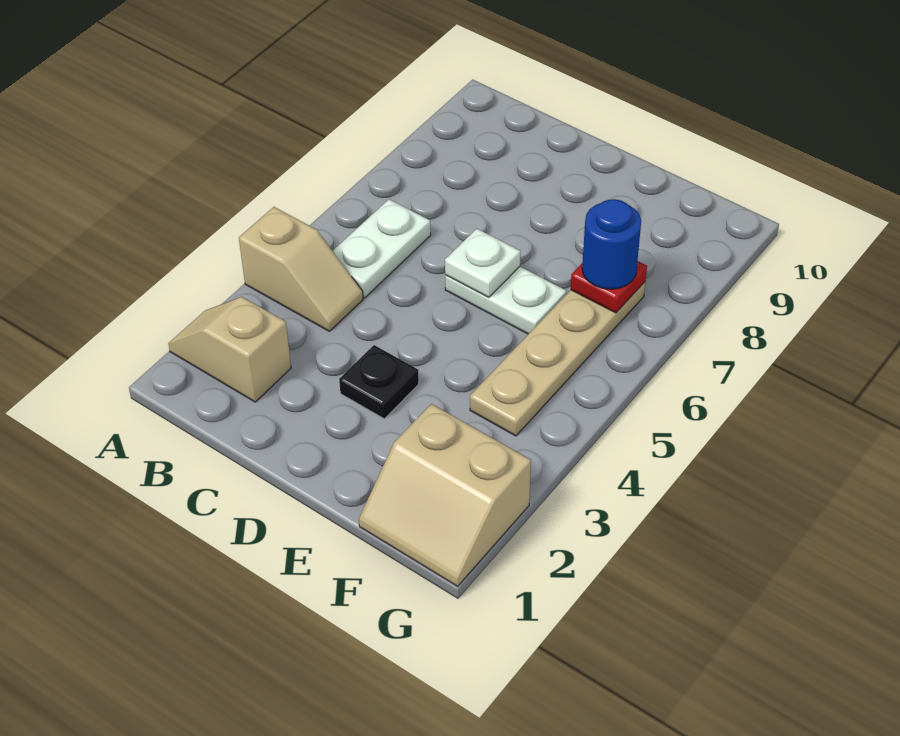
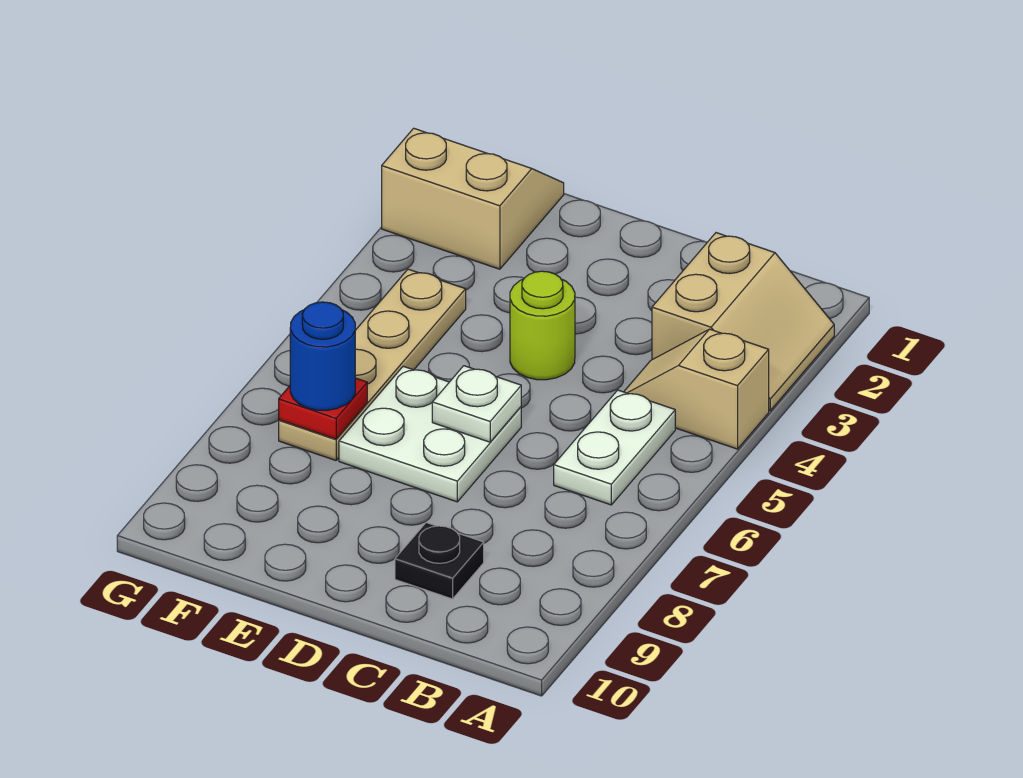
tan slope A2:B2 level 1 top B -> tan slope A2:B3 level 1 top B
black plate D3 level 1 -> black plate C9 level 1
none -> lime round brick D4 level 1
white plate D6:E6 level 1 -> white plate D6:E7 level 1

